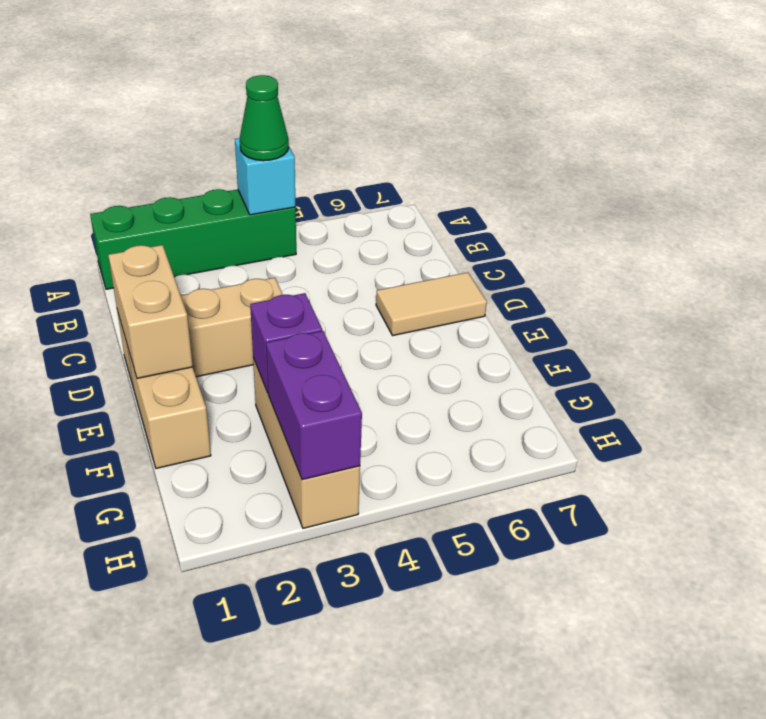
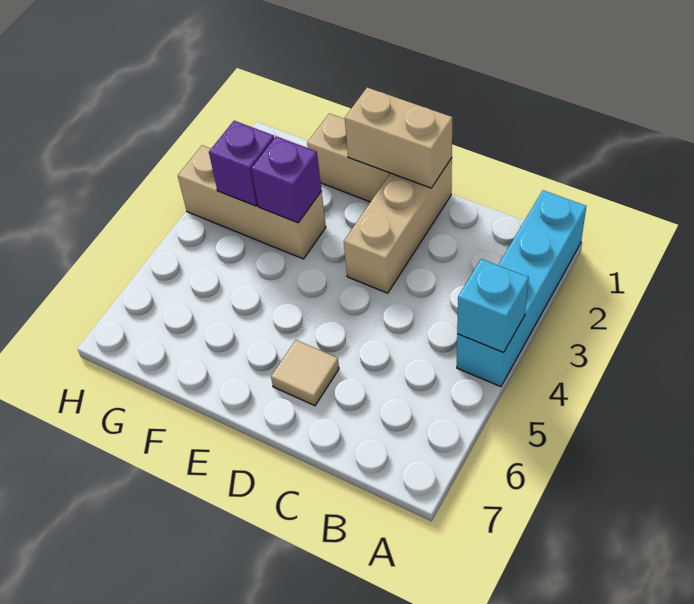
green brick A1:A4 level 1 -> cyan brick A1:A4 level 1
green cone A4 level 3 -> none
tan tile D6:D7 level 1 -> tan tile D6 level 1
purple brick G3:H3 level 2 -> purple brick G3 level 2

